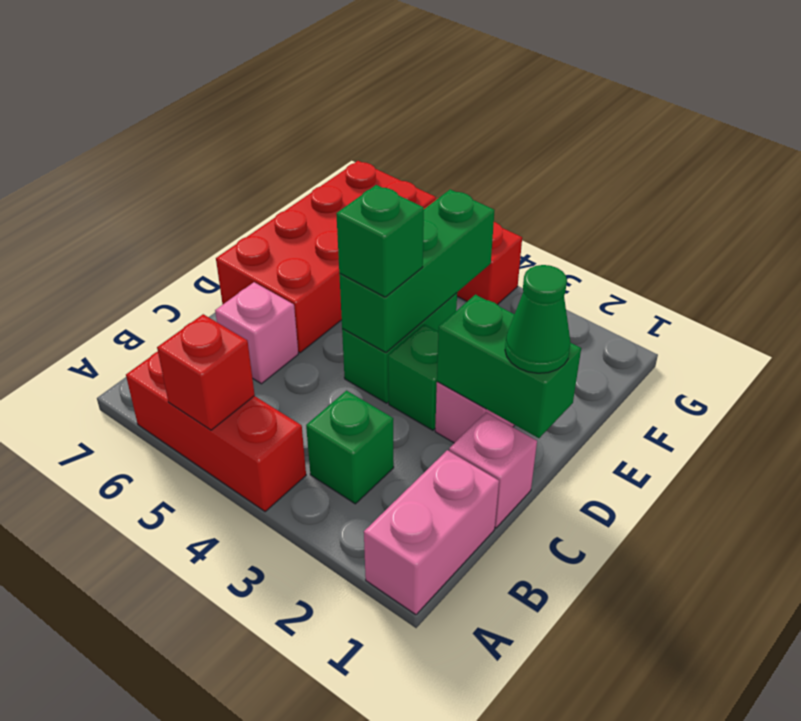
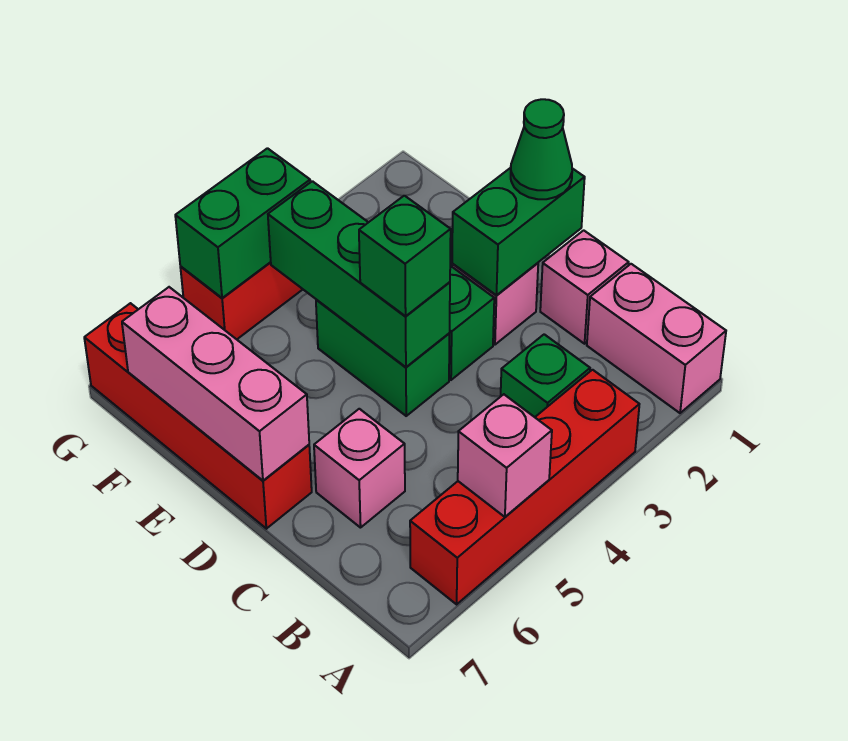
red brick A4:A6 level 1 -> red brick A3:A6 level 1
red brick A5 level 2 -> pink brick A5 level 2
red brick D6:G7 level 1 -> red brick D7:G7 level 1
none -> pink brick D7:F7 level 2
none -> green brick G4:G5 level 2

